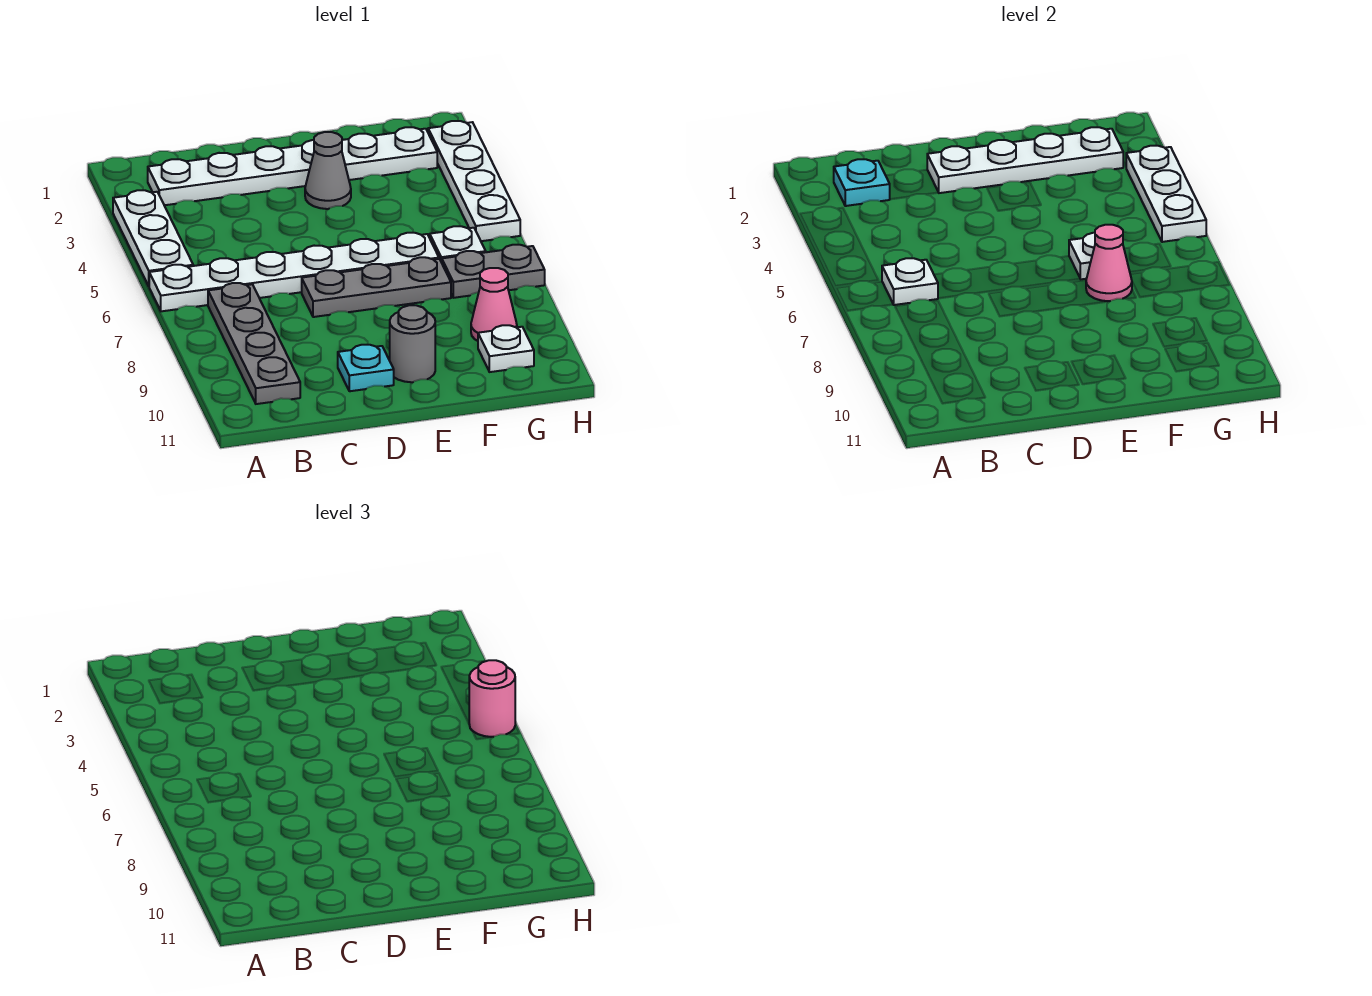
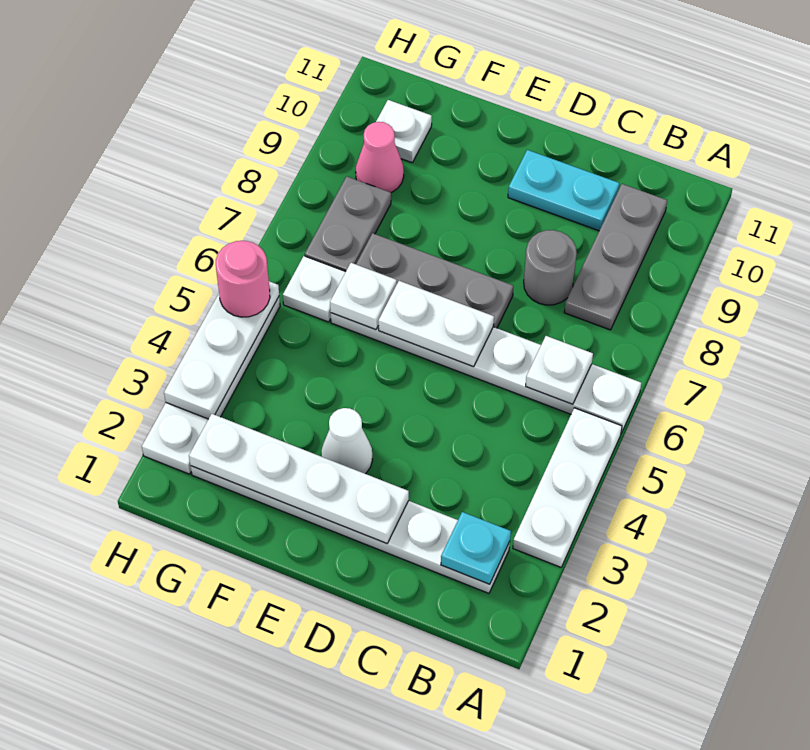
grey plate B7:B10 level 1 -> grey plate B8:B10 level 1
none -> white plate D6:E6 level 2
cyan plate D10 level 1 -> cyan plate C10:D10 level 1
grey cone E3 level 1 -> white cone E3 level 1
grey round brick E10 level 1 -> grey round brick C8 level 1
pink cone F7 level 2 -> none
grey plate G7:H7 level 1 -> grey plate G7:G8 level 1

